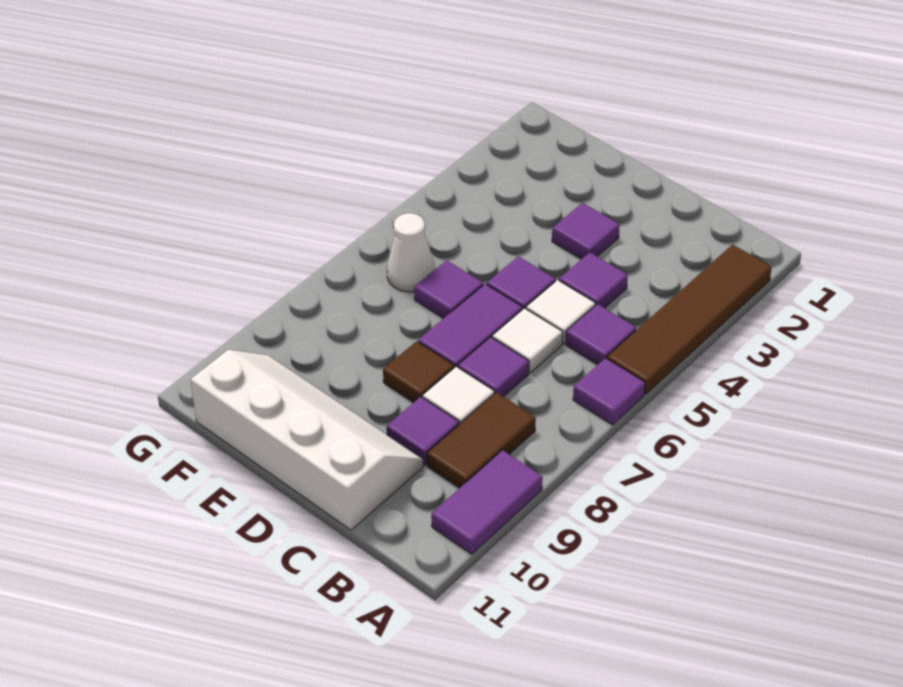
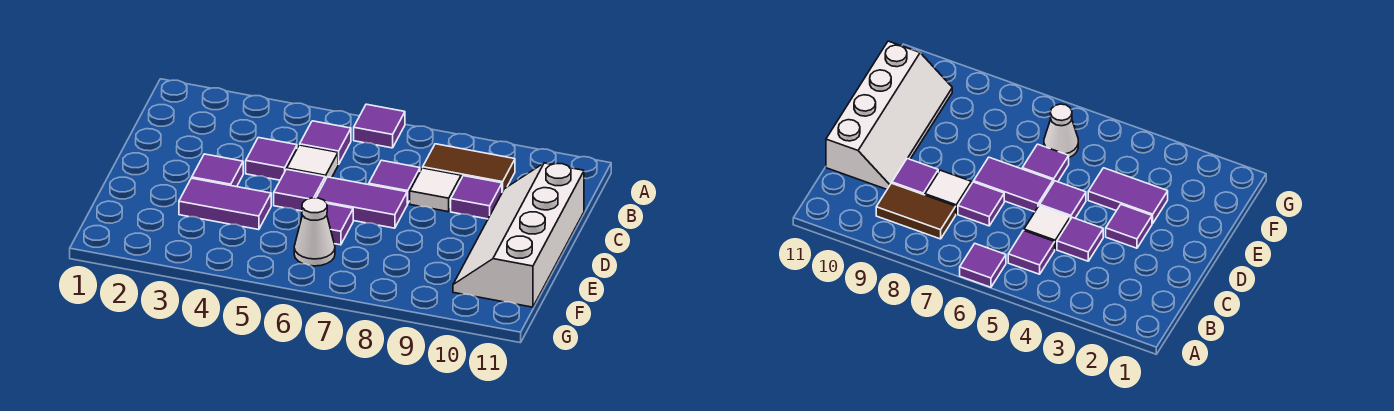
brown tile A2:A5 level 1 -> none
purple tile A9:A10 level 1 -> purple tile E3:E4 level 1
white tile C6 level 1 -> none
brown tile D8 level 1 -> none

